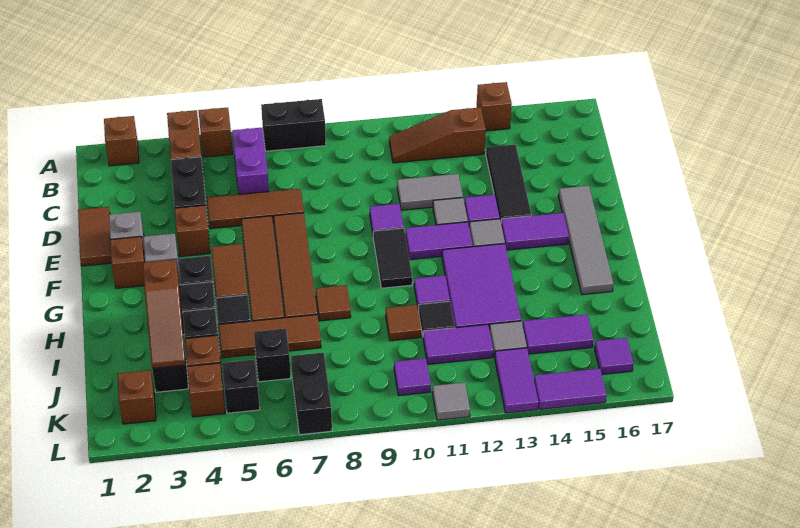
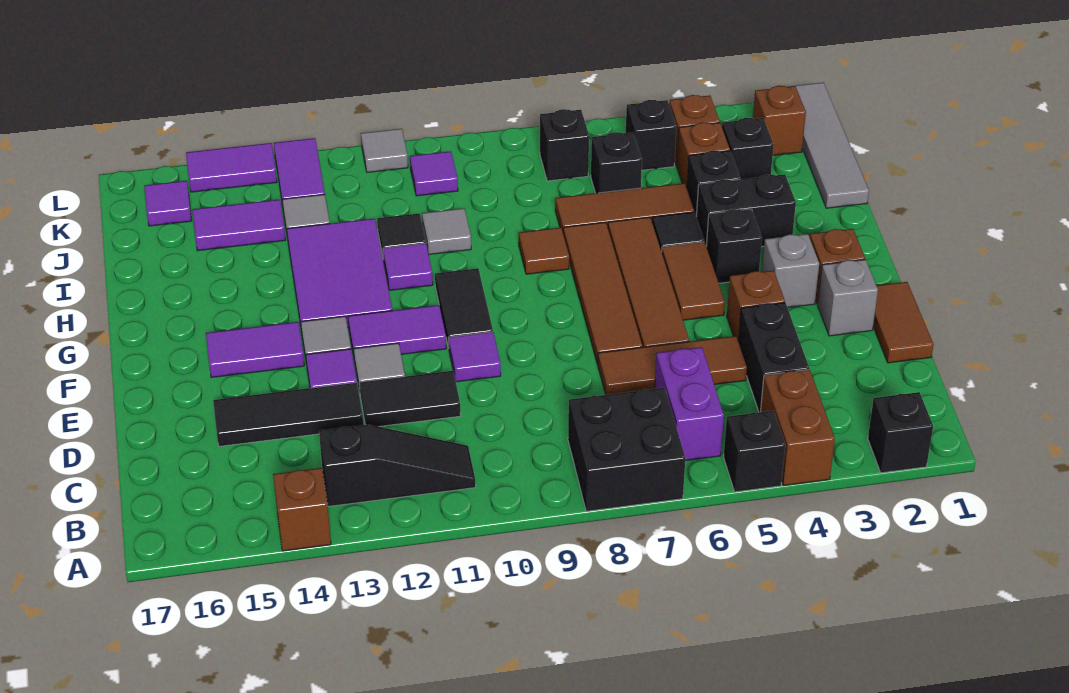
brown brick A2 level 1 -> black brick A2 level 1
brown brick A5 level 1 -> black brick A5 level 1
black brick A7:A8 level 1 -> black brick A7:B8 level 1
brown slope B11:B13 level 1 top 13 -> black slope B11:B13 level 1 top 13
black tile C14:E14 level 1 -> black tile D13:D15 level 1
grey tile D11:D12 level 1 -> black tile D11:D12 level 1
grey tile E16:H16 level 1 -> grey tile I1:L1 level 1
brown slope H3:J3 level 2 top H -> none
brown tile I10 level 1 -> grey tile I10 level 1
purple tile J11:J12 level 1 -> none
black brick K7:L7 level 1 -> black brick K7 level 1

